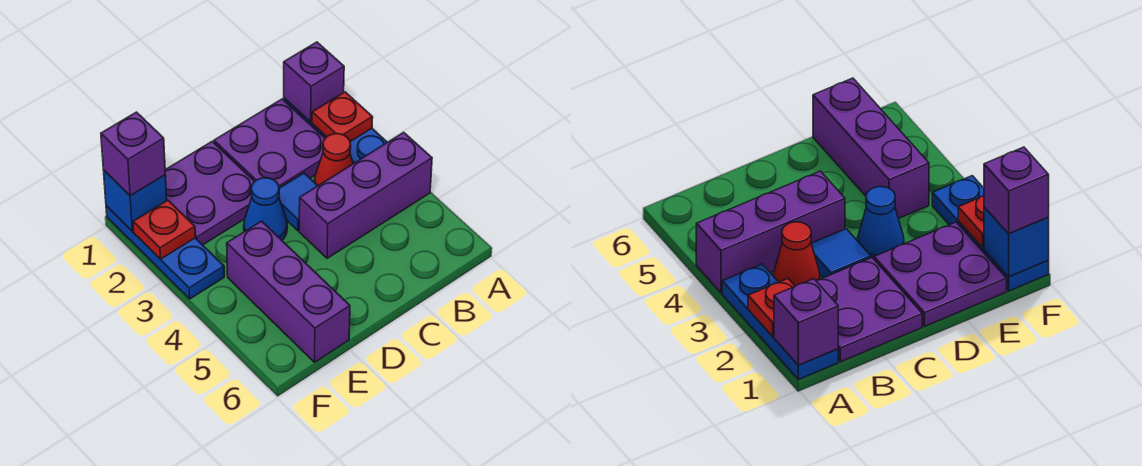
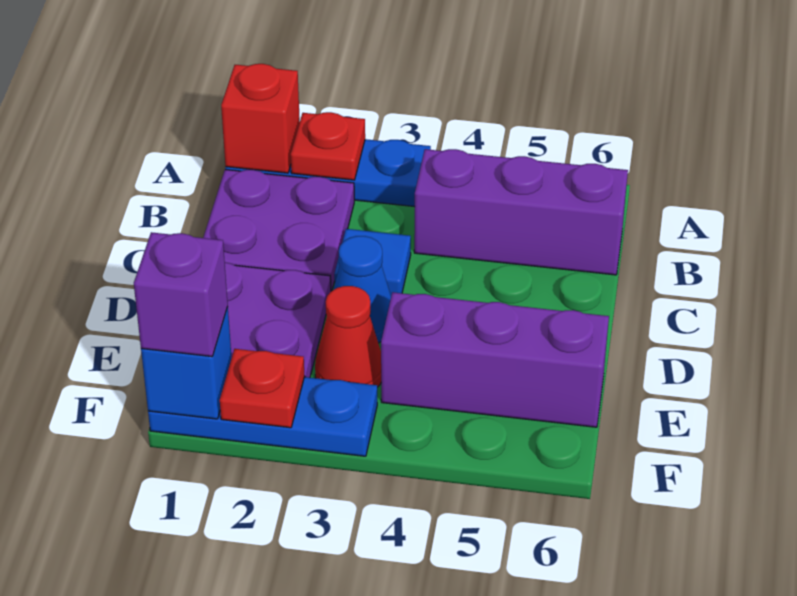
purple brick A1 level 2 -> red brick A1 level 2
purple brick A4:C4 level 1 -> purple brick B4:B6 level 1
red cone B3 level 1 -> red cone E3 level 1

